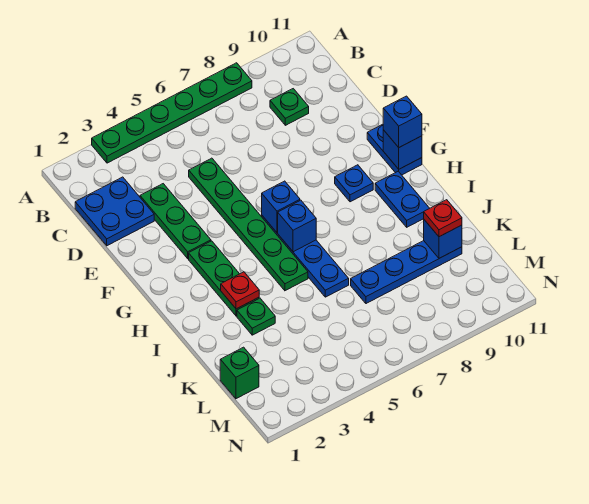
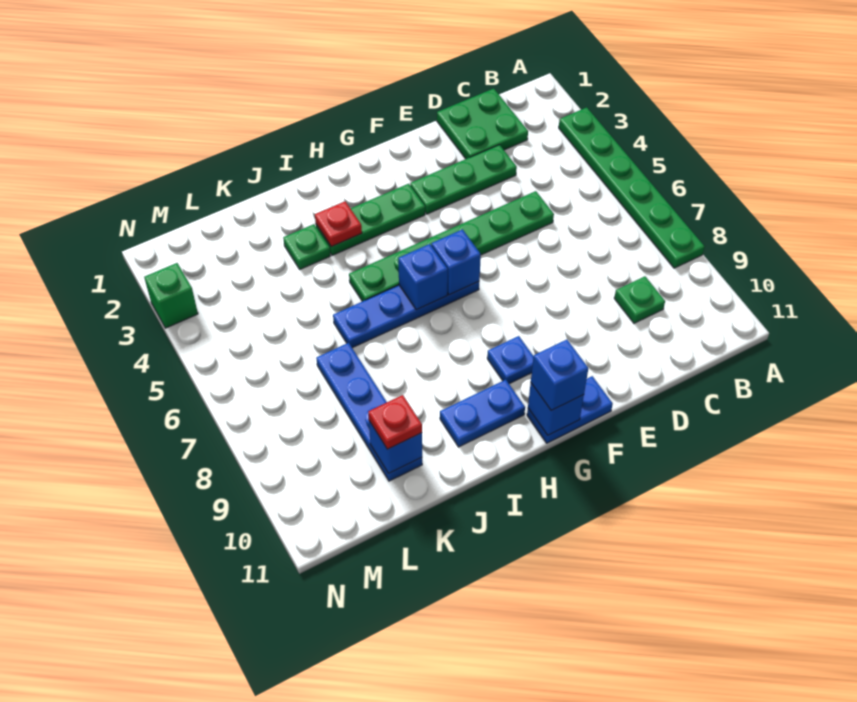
blue plate C1:D2 level 1 -> green plate C1:D2 level 1
green brick L1 level 1 -> green brick N3 level 1

